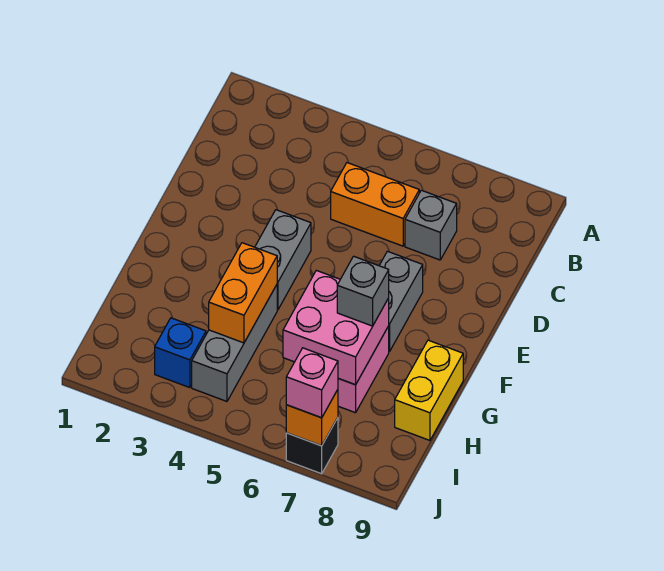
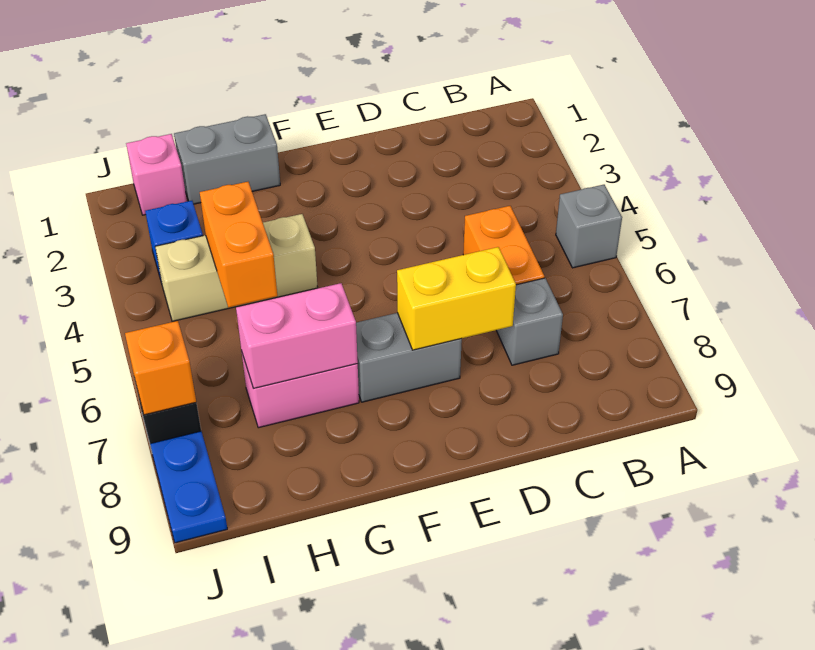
grey brick E4:F4 level 1 -> grey brick G1:H1 level 1
grey brick G4:I4 level 1 -> tan brick G4:I4 level 1
orange brick G4:H4 level 2 -> orange brick H4:H5 level 2
pink brick G6:H7 level 2 -> pink brick G7:H7 level 2
grey brick G7 level 3 -> grey brick A5 level 1
yellow brick G9:H9 level 1 -> yellow brick D7:E7 level 2
pink brick J7 level 3 -> pink brick I1 level 1
none -> blue plate J8:J9 level 1

